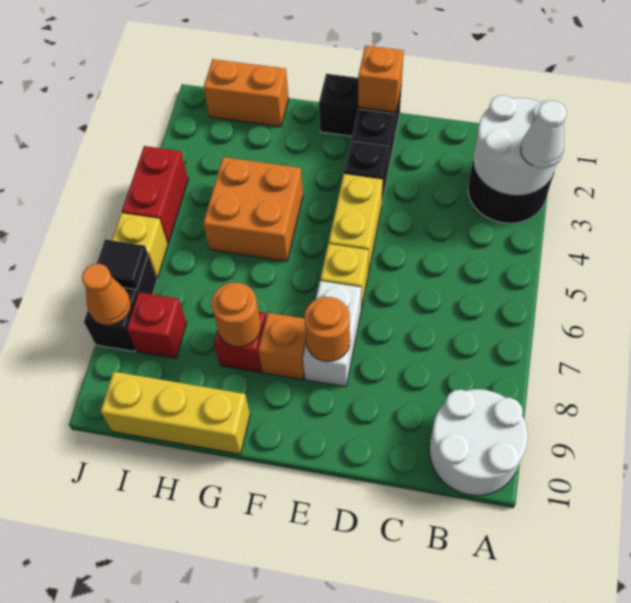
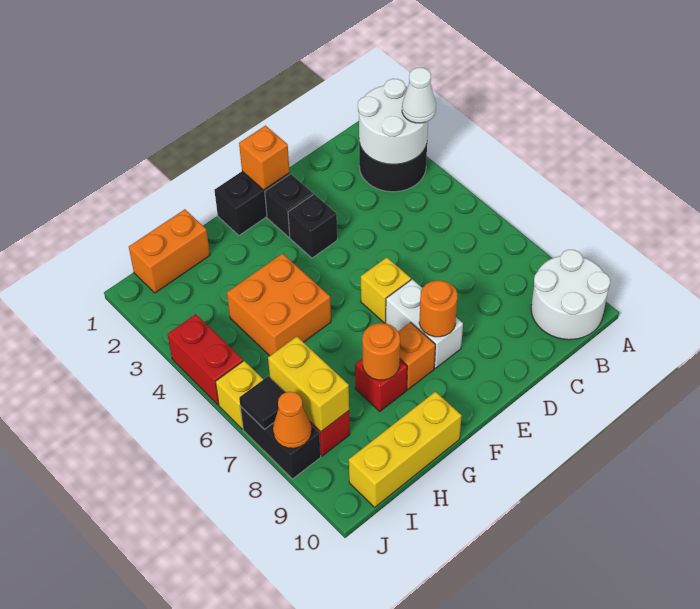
yellow brick E4:E5 level 1 -> yellow brick I7:I8 level 2

